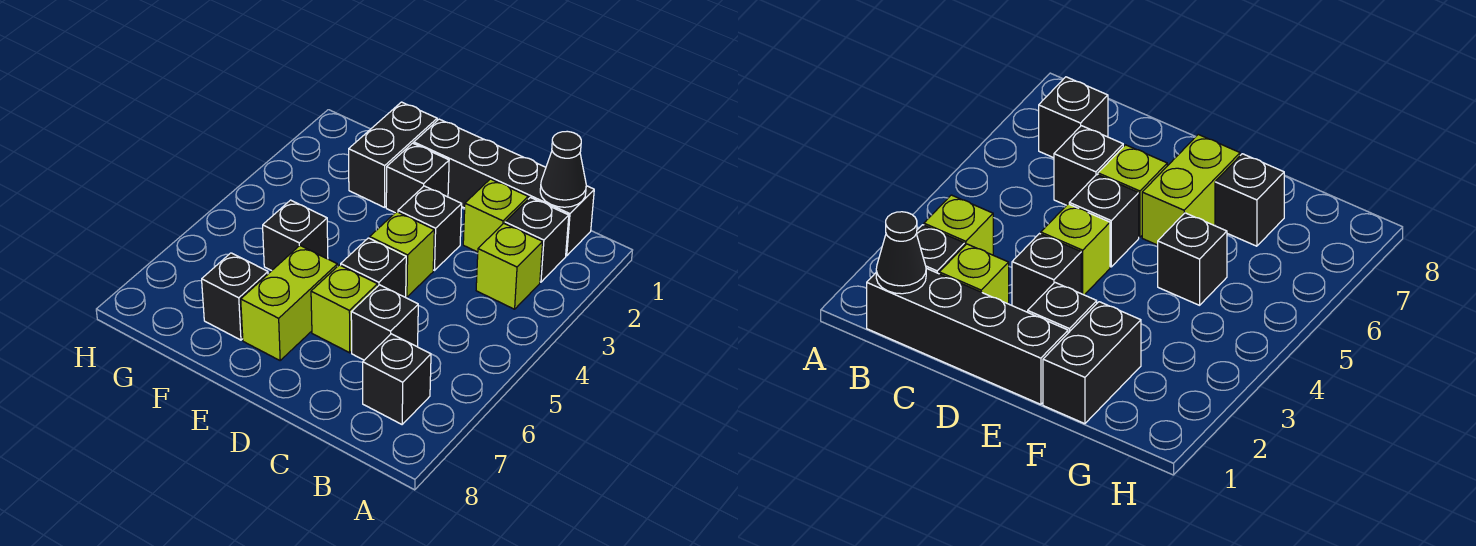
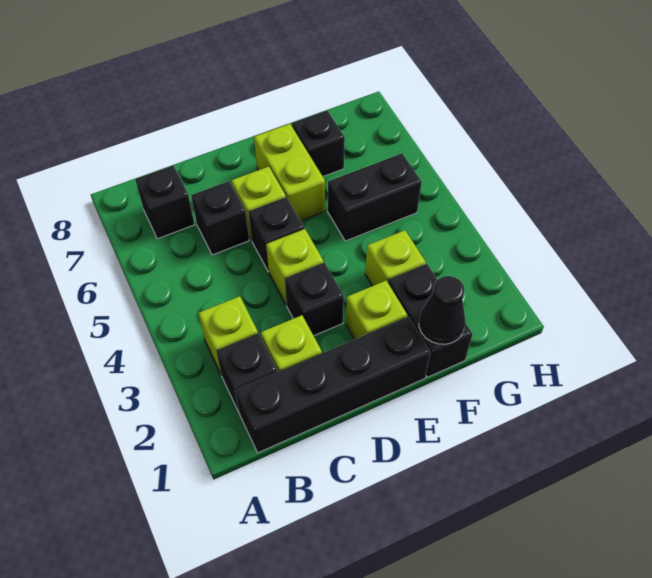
black cone B1 level 2 -> black cone F1 level 2
black brick E2 level 1 -> lime brick E2 level 1
none -> lime brick F3 level 1
black brick F5 level 1 -> black brick F5:G5 level 1

